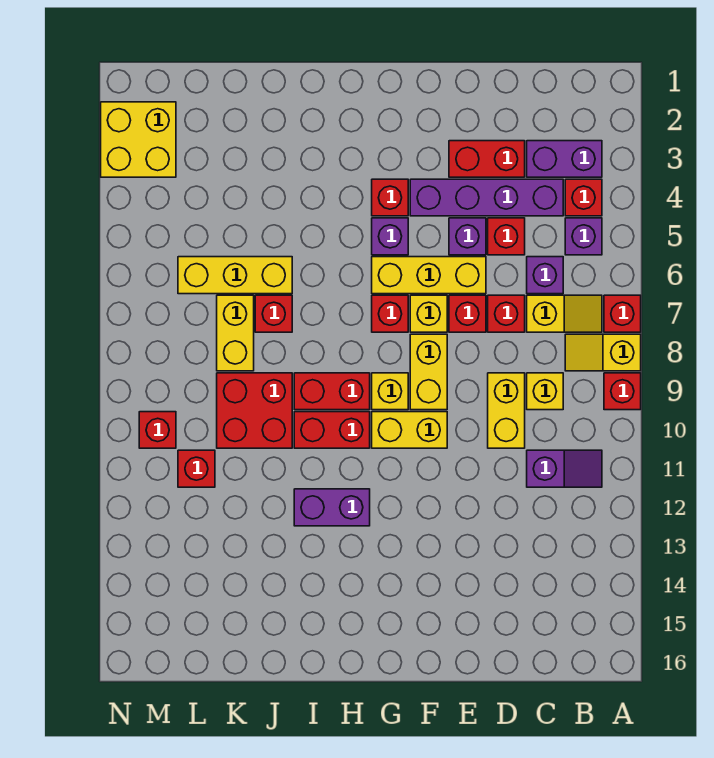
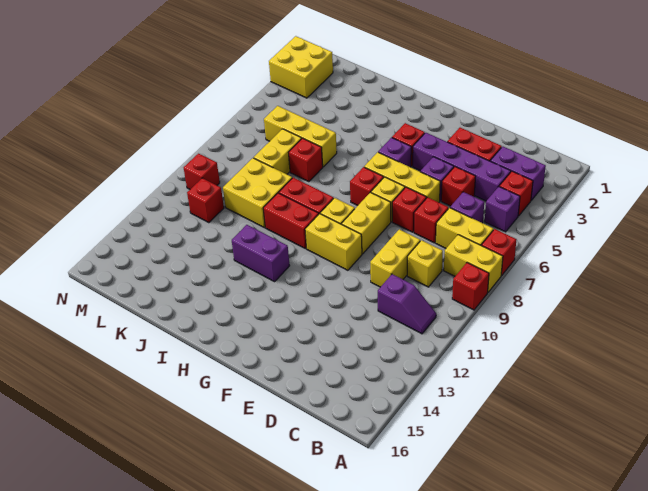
yellow slope A8:B8 level 1 top A -> yellow brick A8:B8 level 1
yellow slope B7:C7 level 1 top C -> yellow brick B7:C7 level 1
red brick J9:K10 level 1 -> yellow brick J9:K10 level 1

